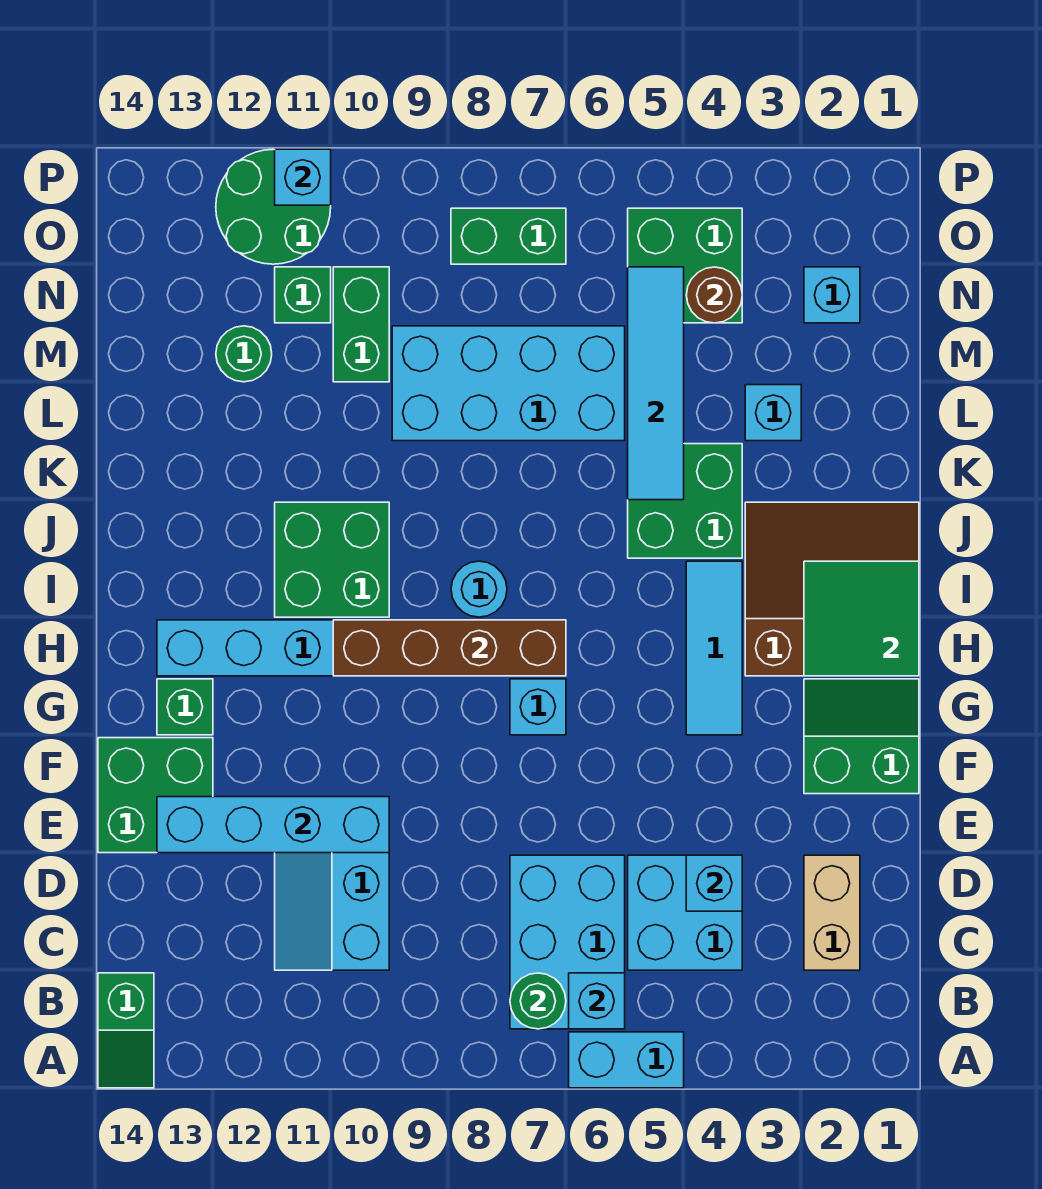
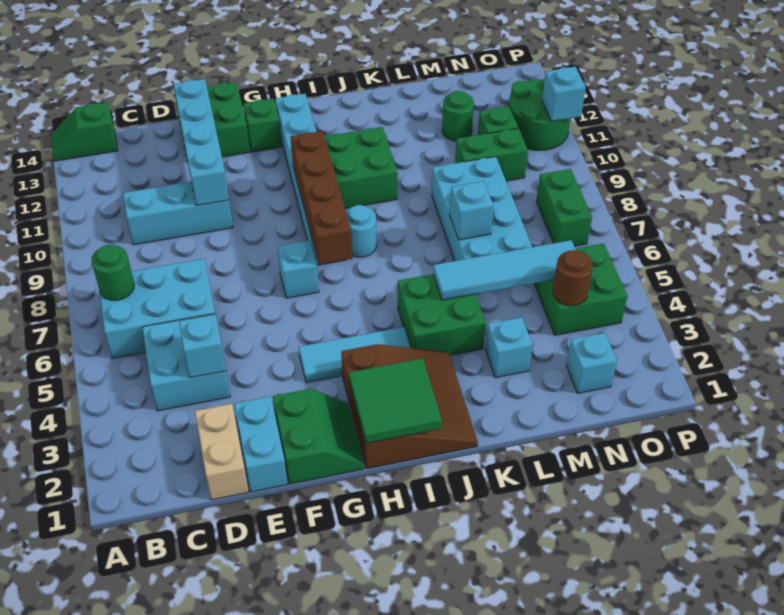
cyan brick A5:A6 level 1 -> cyan brick E1:E2 level 1
cyan brick B6 level 2 -> cyan brick L7 level 2
tan brick C2:D2 level 1 -> tan brick D1:D2 level 1

